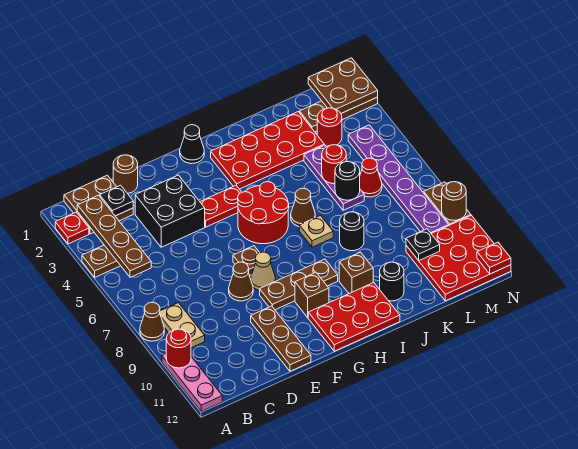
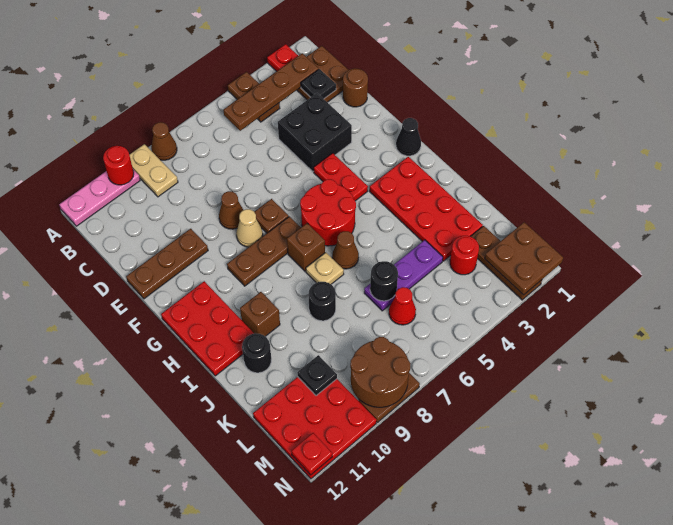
tan plate B8:B9 level 1 -> tan plate A9:B9 level 1
brown plate F9:H9 level 1 -> brown plate G7:G9 level 1
brown brick G10 level 1 -> brown brick H7 level 1
red round brick K5 level 2 -> none
purple plate M4:M9 level 1 -> none
brown round brick N9 level 2 -> brown round brick M8:N9 level 2

